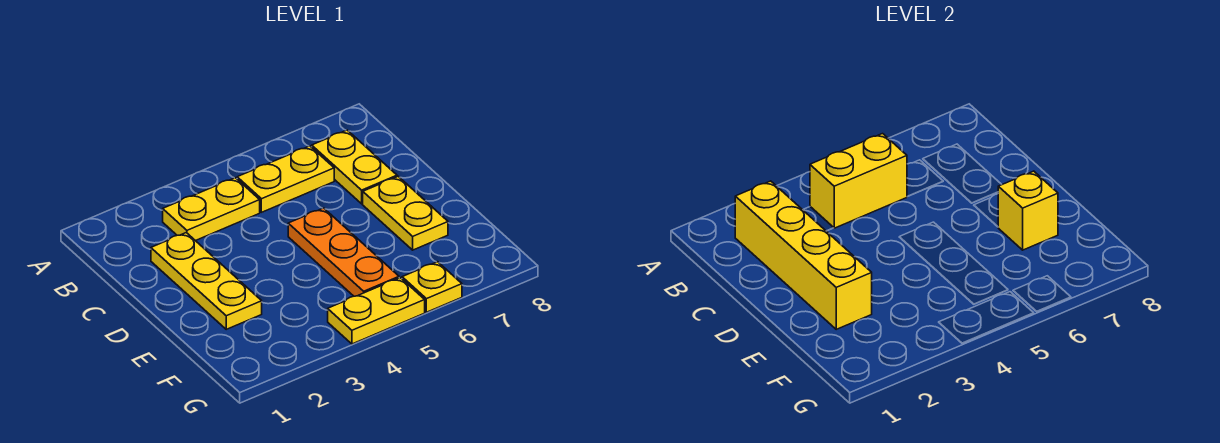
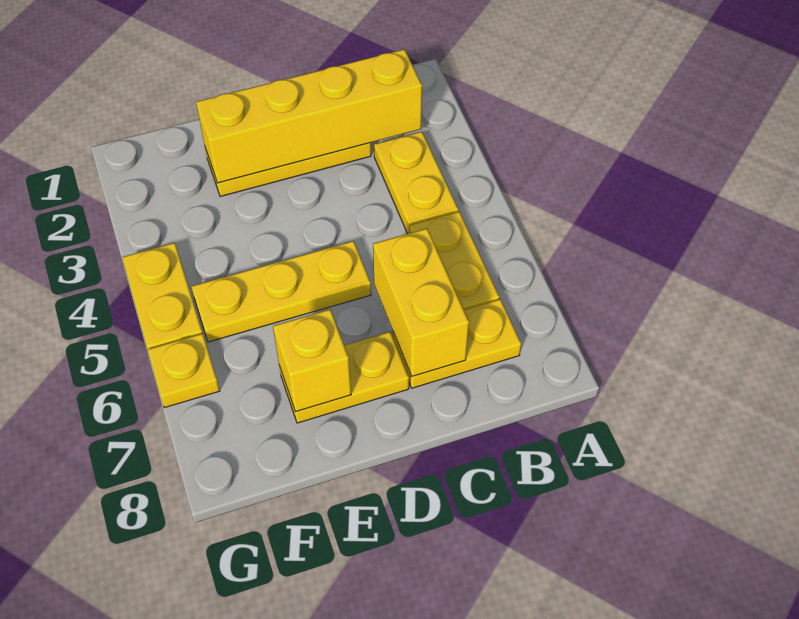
yellow brick B4:B5 level 2 -> yellow brick C6:C7 level 2
orange plate D5:F5 level 1 -> yellow plate D5:F5 level 1

